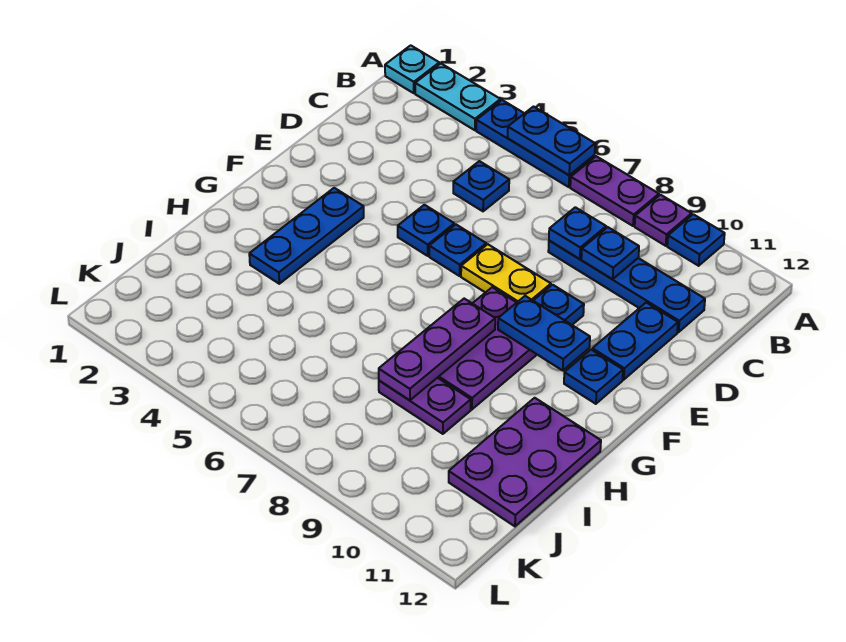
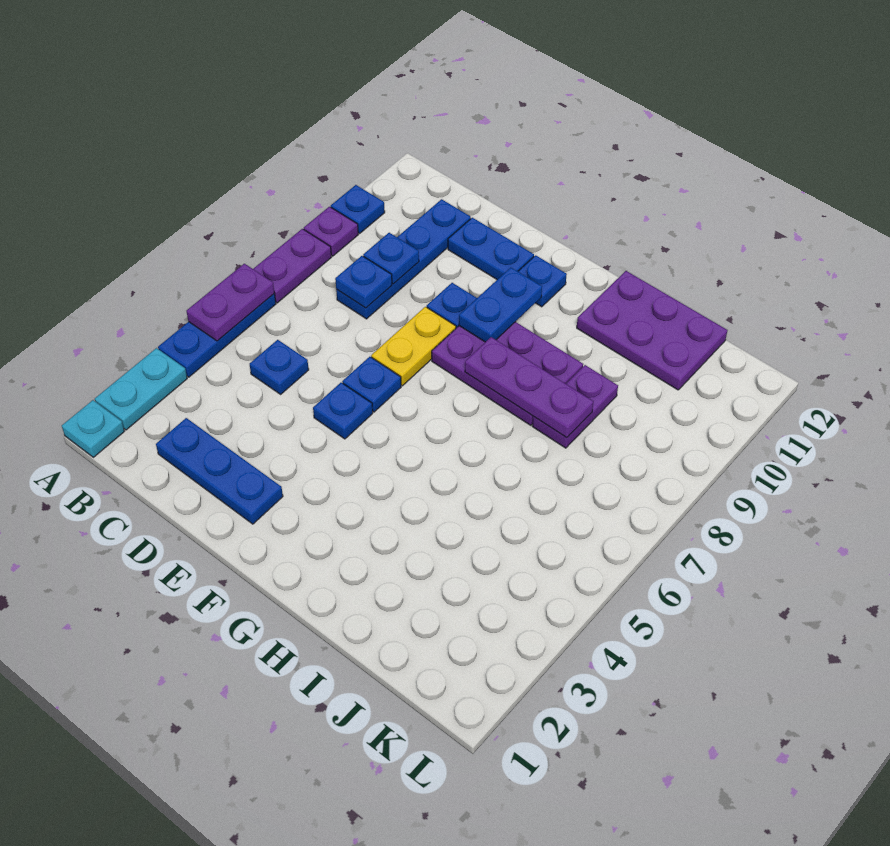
blue plate A5:A6 level 2 -> purple plate A5:A6 level 2
blue plate F3:H3 level 1 -> blue plate C2:E2 level 1

